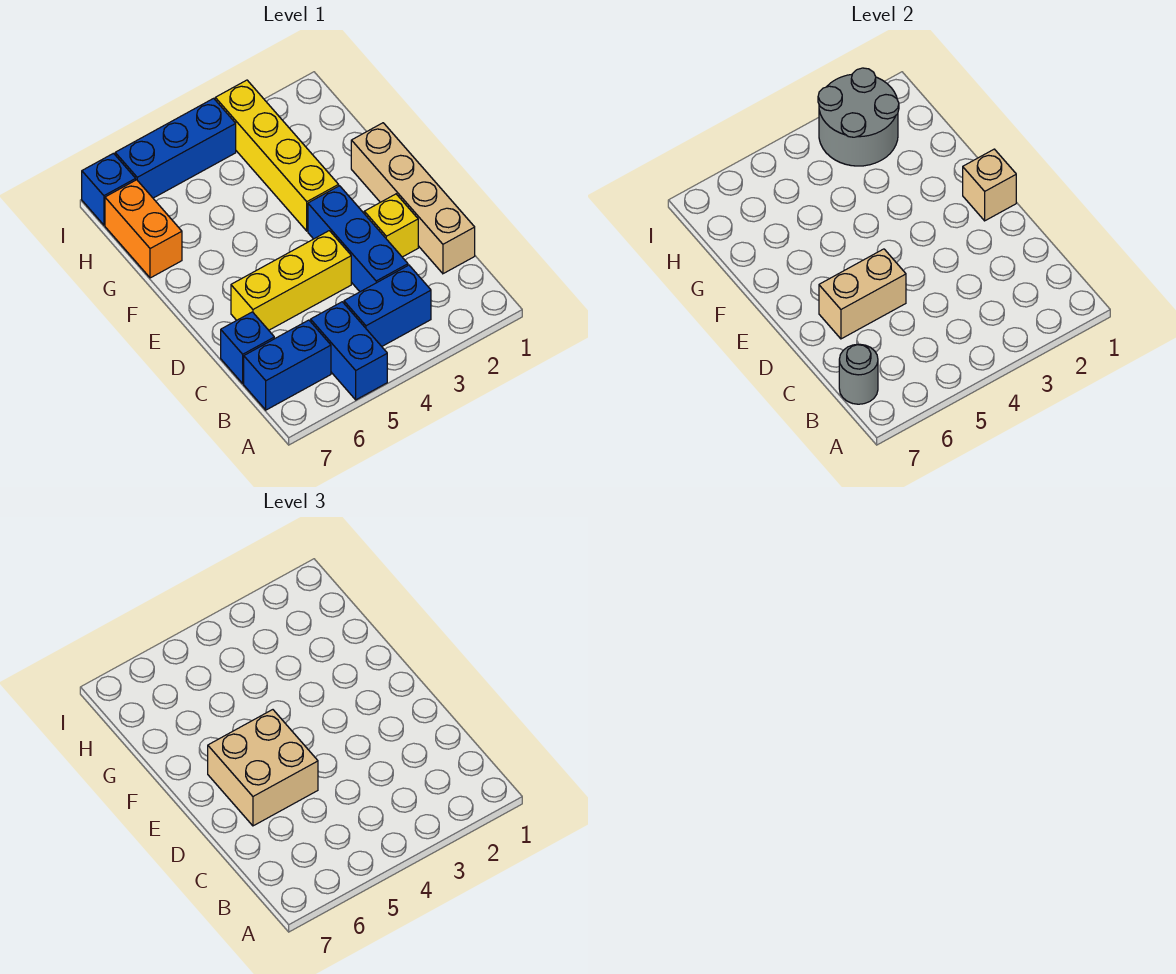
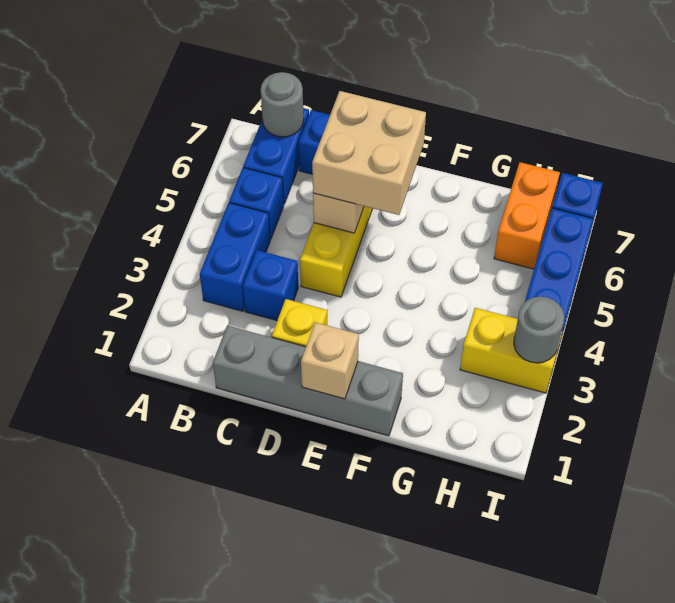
blue brick A5:B5 level 1 -> blue brick B5 level 1
tan brick C1:F1 level 1 -> grey brick C1:F1 level 1
blue brick C3:E3 level 1 -> blue brick C3 level 1
yellow brick F3:I3 level 1 -> yellow brick H3:I3 level 1
orange brick G7:H7 level 1 -> orange brick H6:H7 level 1
grey round brick H2:I3 level 2 -> grey round brick I3 level 2

